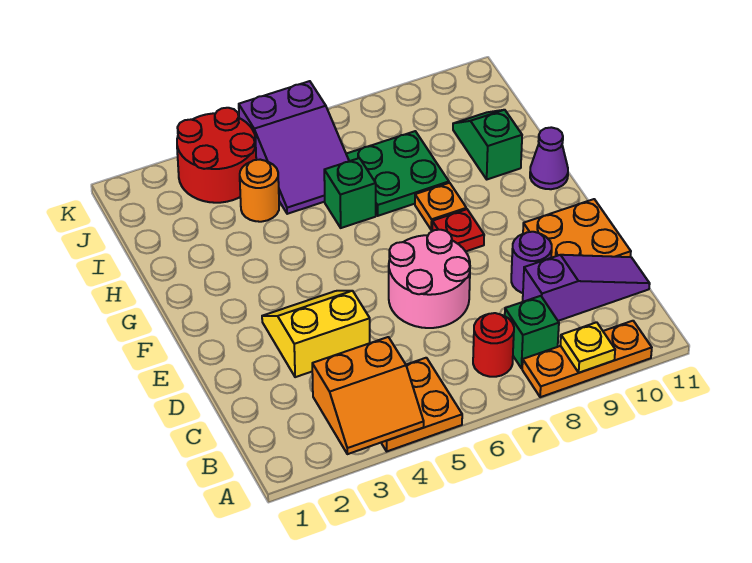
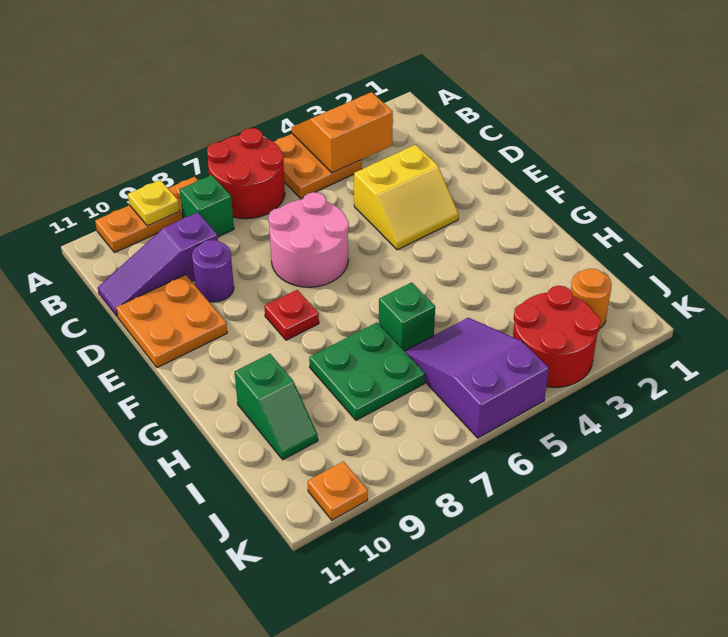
red round brick B7 level 1 -> red round brick A6:B7 level 1
orange plate G8 level 1 -> orange plate K10 level 1
purple cone G11 level 1 -> none
orange round brick I4 level 1 -> orange round brick J2 level 1

